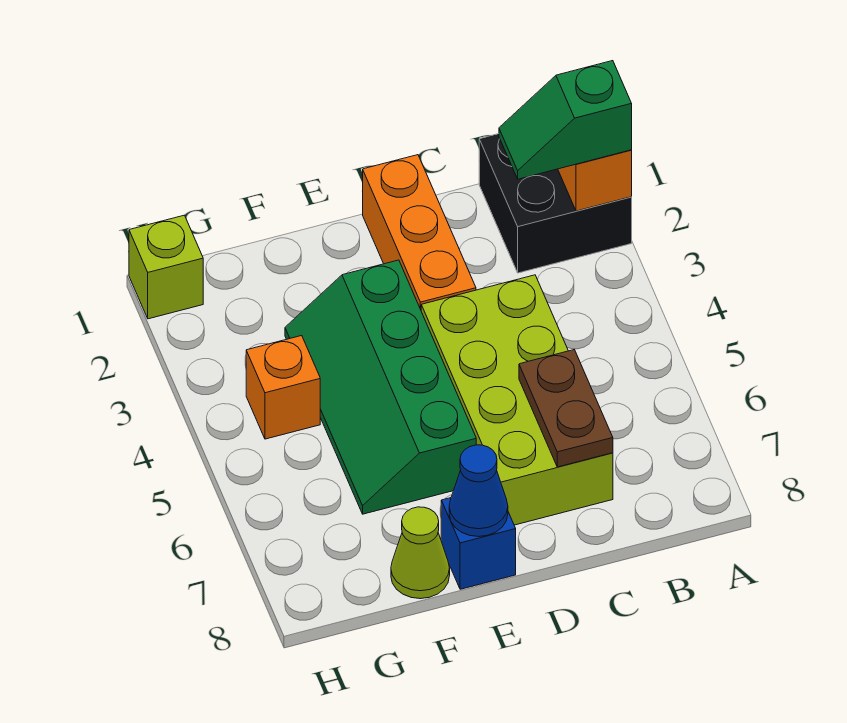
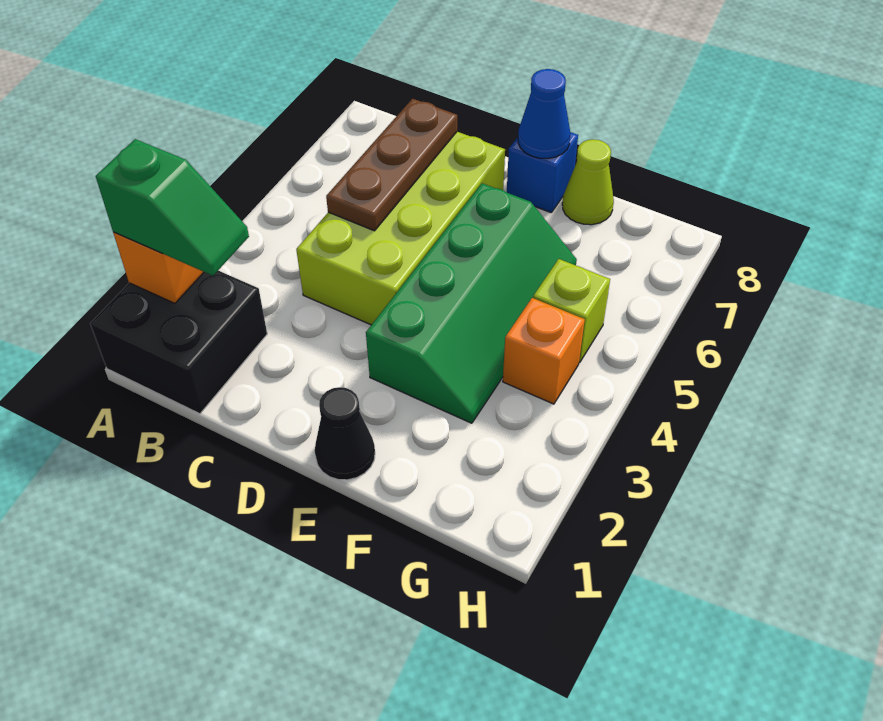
brown plate C6:C7 level 2 -> brown plate C5:C7 level 2
orange brick D1:D3 level 1 -> none
none -> black cone E1 level 1
lime brick H1 level 1 -> lime brick G5 level 1

